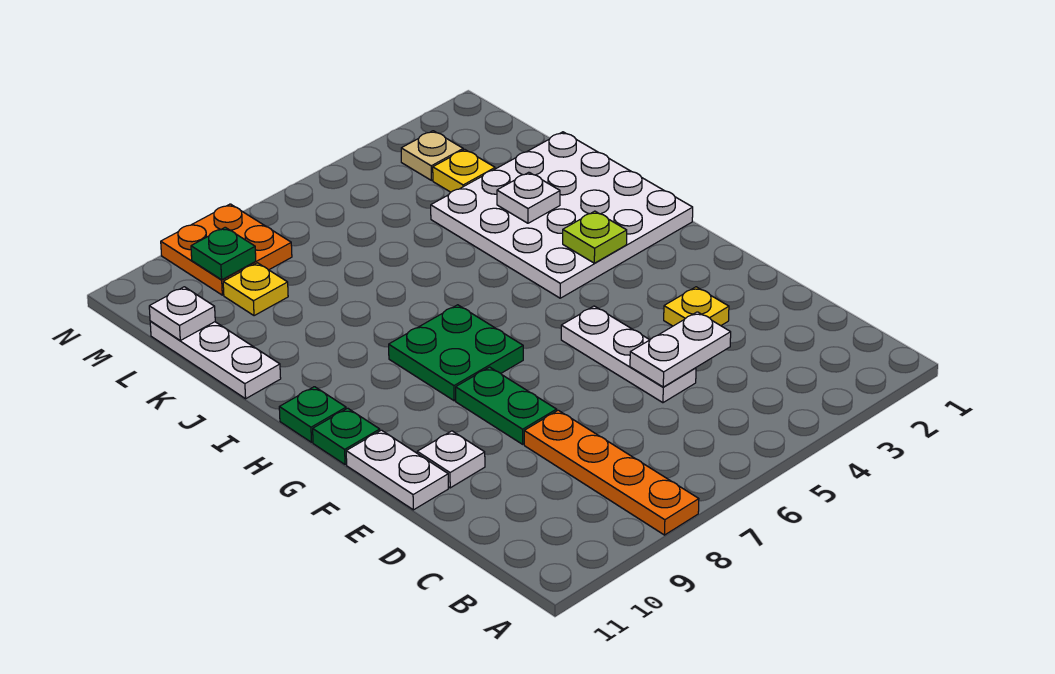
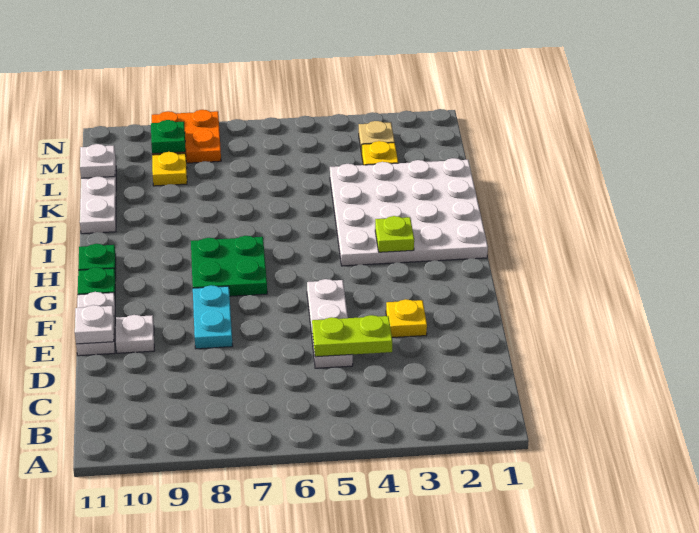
orange plate A8:D8 level 1 -> none
white plate D4:D5 level 2 -> lime plate D4:D5 level 2
green plate E8:F8 level 1 -> cyan plate E8:F8 level 1
white plate J3 level 2 -> white plate E11 level 2

